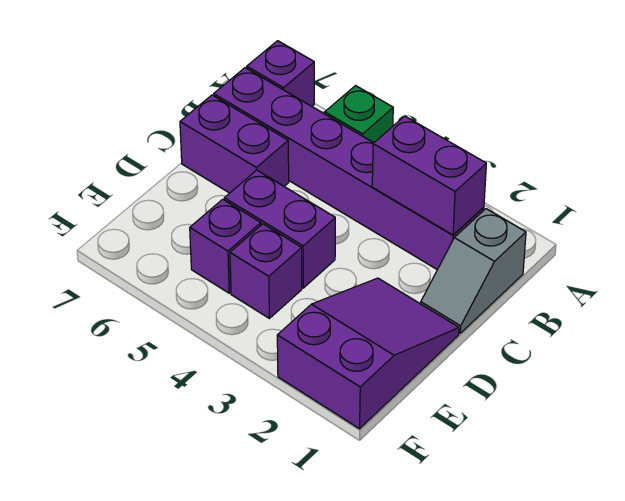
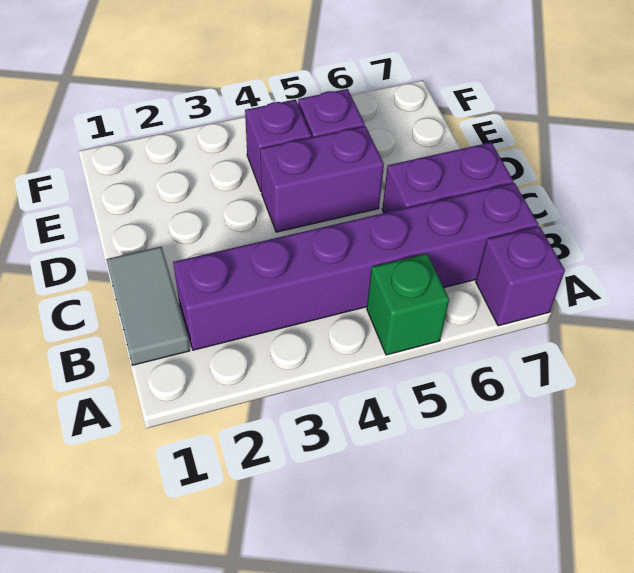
grey slope B1:C1 level 1 top B -> grey tile B1:C1 level 1
purple brick B2:B3 level 2 -> none
purple slope D1:F2 level 1 top F -> none

